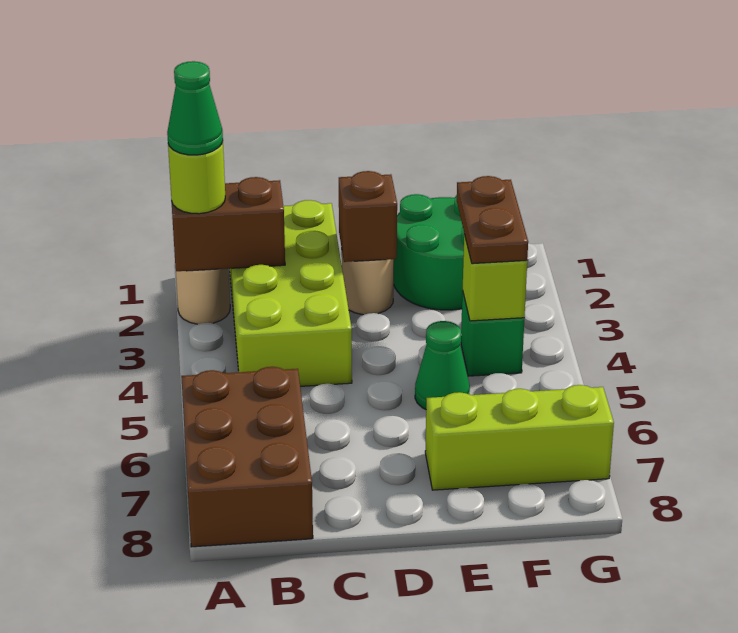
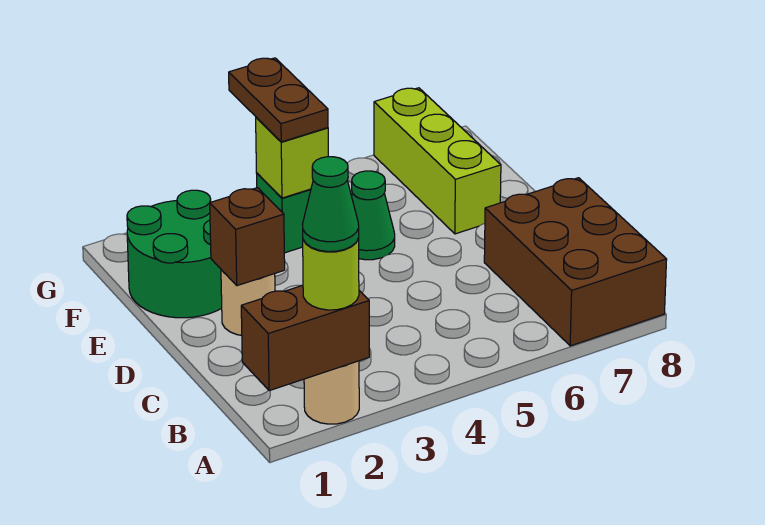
brown brick A2:B2 level 2 -> brown brick A1:A2 level 2
brown brick A6:B8 level 1 -> brown brick A7:C8 level 1
lime brick B1:C4 level 1 -> none
brown plate F3:F4 level 3 -> brown plate F4:G4 level 3

